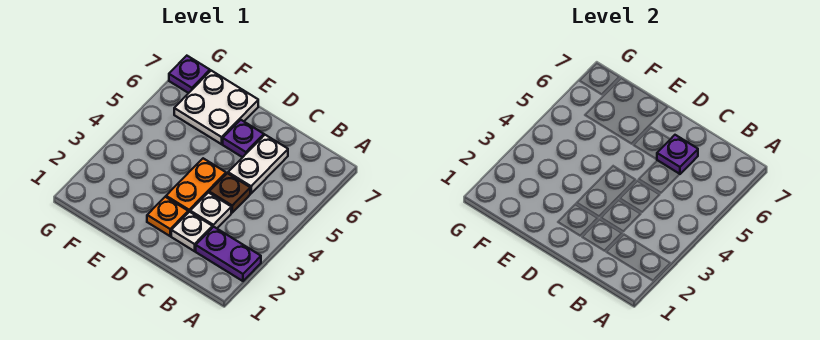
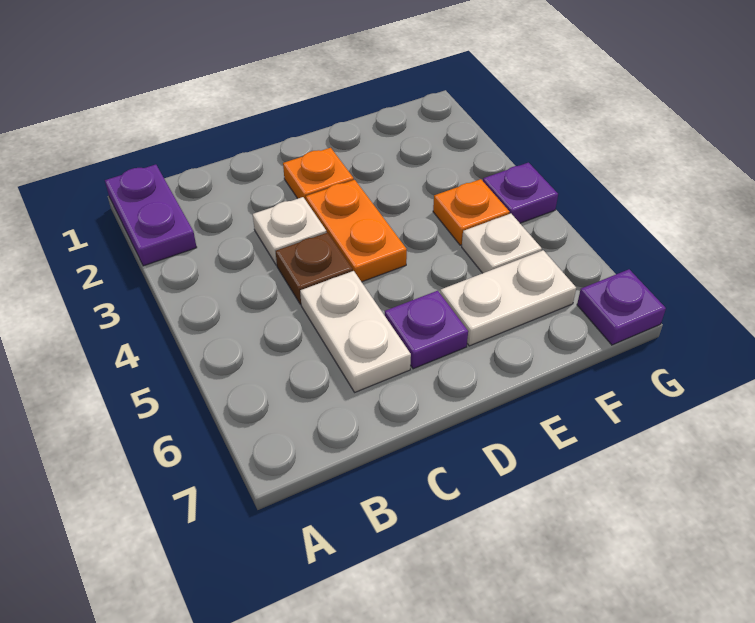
purple plate A2:B2 level 1 -> purple plate A1:A2 level 1
white plate C2 level 1 -> white plate F5 level 1
purple plate C6 level 2 -> purple plate G4 level 1
white plate E6:F7 level 1 -> white plate E6:F6 level 1
none -> orange plate F4 level 1

